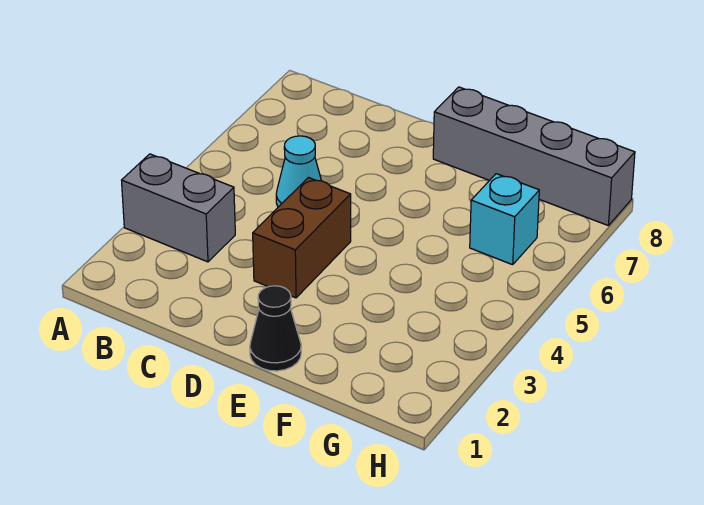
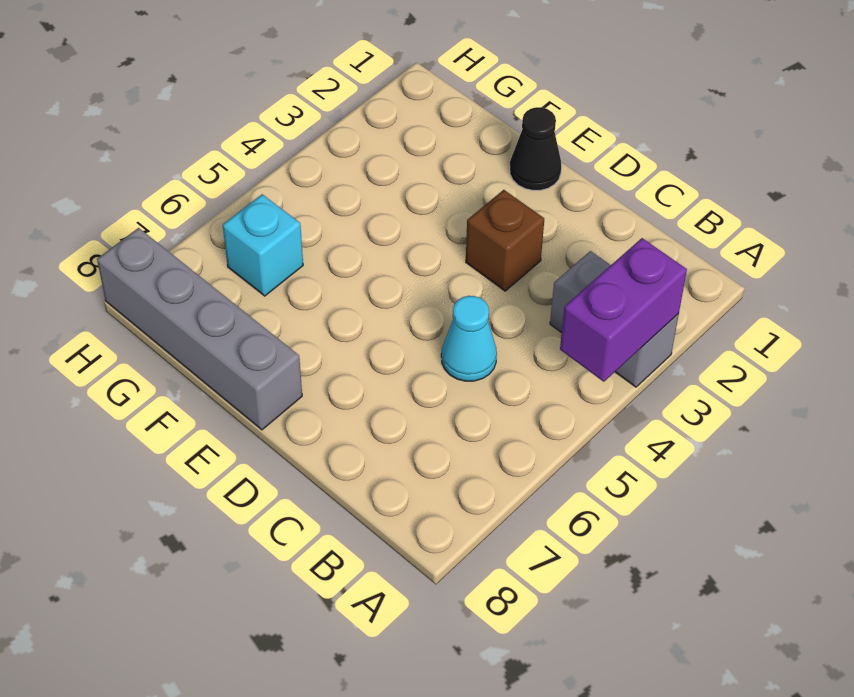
none -> purple brick A3:A4 level 2
brown brick D3:D4 level 1 -> brown brick D3 level 1

